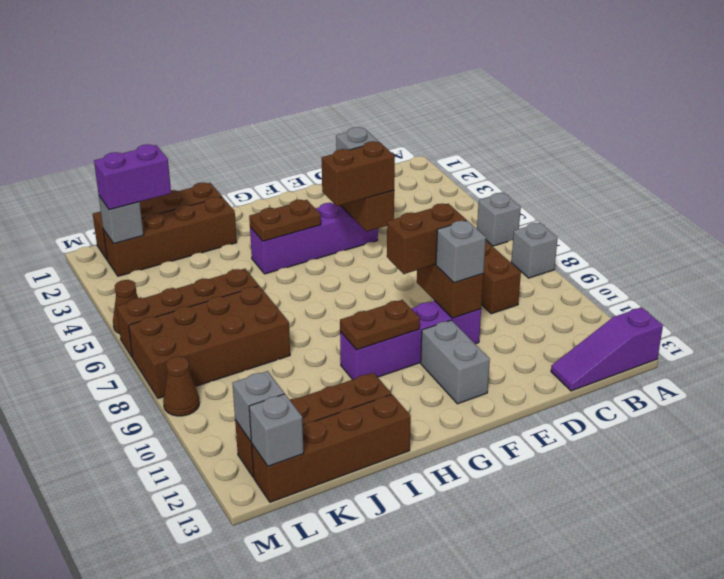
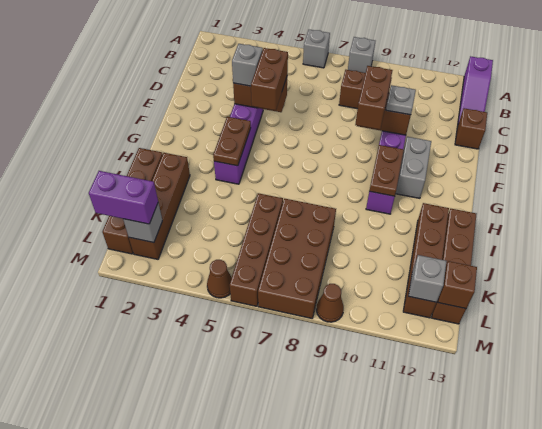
none -> brown brick D13 level 1
grey brick E10 level 3 -> grey plate E10 level 3
grey brick F11:F12 level 1 -> grey brick F11:G11 level 1
purple brick K2:L2 level 3 -> purple brick L1:L2 level 3
grey brick L13 level 2 -> brown brick L13 level 2

